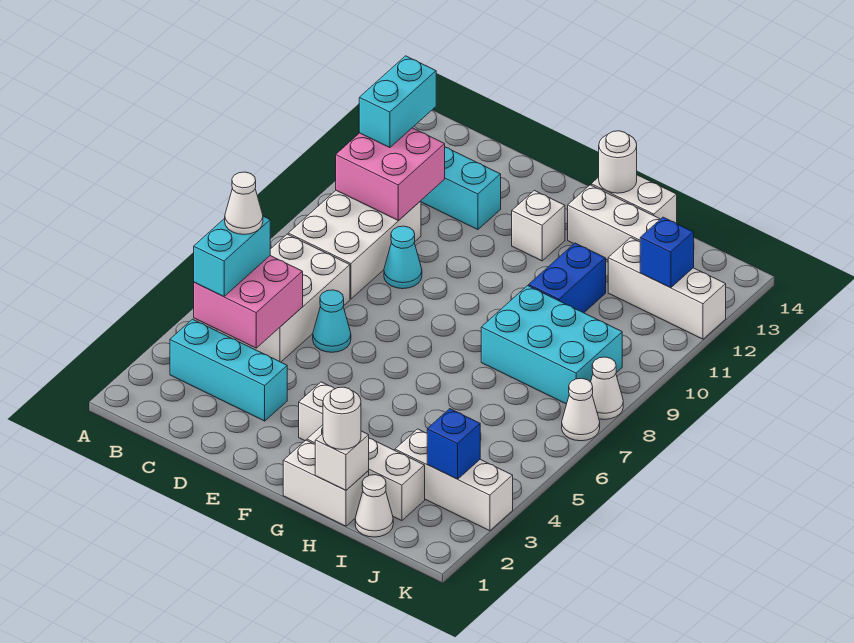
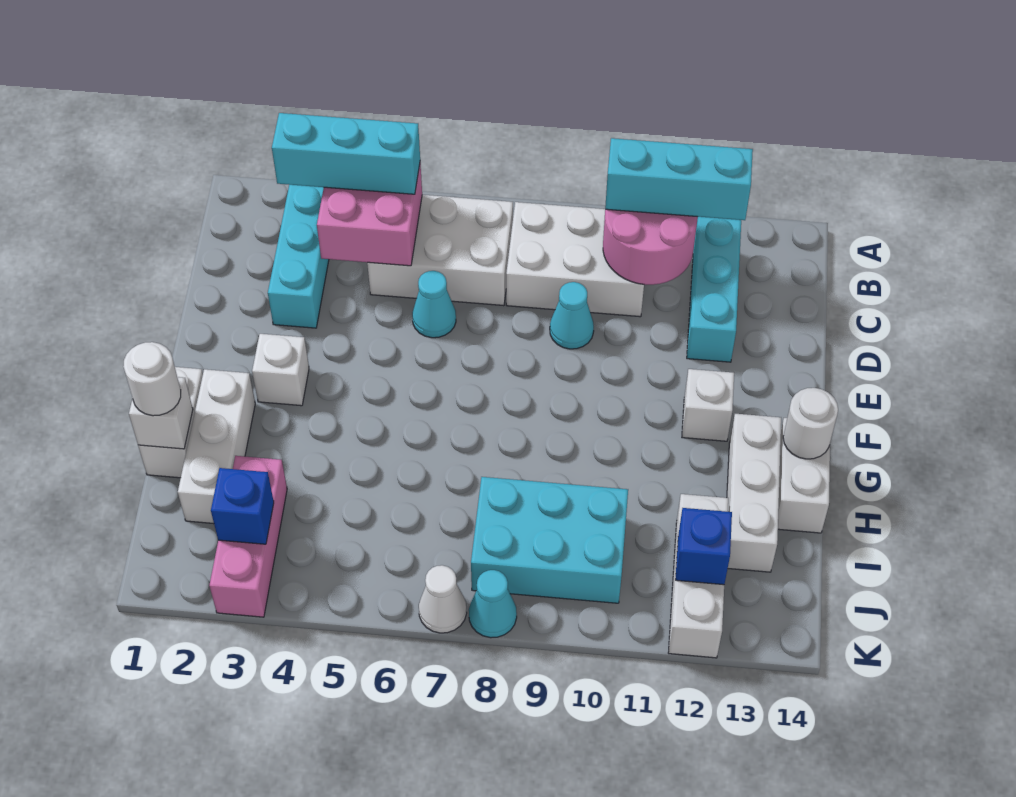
cyan brick B4:B5 level 3 -> cyan brick B3:B5 level 3
white cone B5 level 4 -> none
pink brick B10:C11 level 2 -> pink round brick B10:C11 level 2
cyan brick B11:B12 level 3 -> cyan brick B10:B12 level 3
cyan brick H8:J9 level 1 -> cyan brick I8:J10 level 1
blue brick H10:H11 level 1 -> none
white cone I1 level 1 -> none
white brick I3:K3 level 1 -> pink brick I3:K3 level 1
white cone K8 level 1 -> cyan cone K8 level 1

